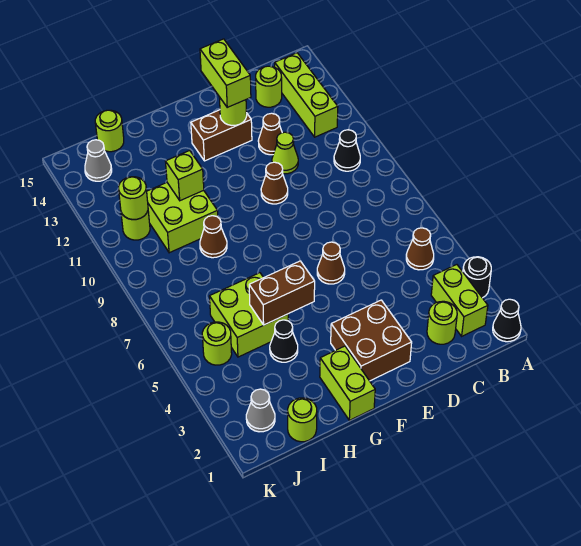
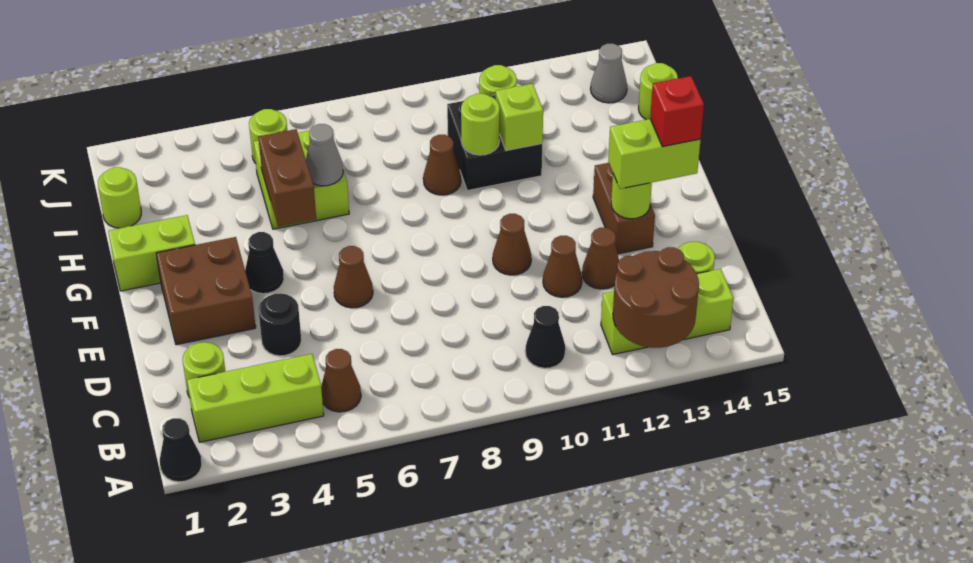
black round brick A3 level 1 -> black round brick D4 level 1
none -> brown round brick A12:B13 level 2
lime brick B2:B3 level 1 -> lime brick B2:B4 level 1
lime cone D11 level 1 -> brown cone D11 level 1
none -> red brick E14 level 4
black cone H4 level 1 -> black cone F4 level 1
lime brick H10:I11 level 1 -> black brick H10:I11 level 1
grey cone J2 level 1 -> grey cone H6 level 2
lime round brick J11 level 2 -> lime round brick H10 level 2

